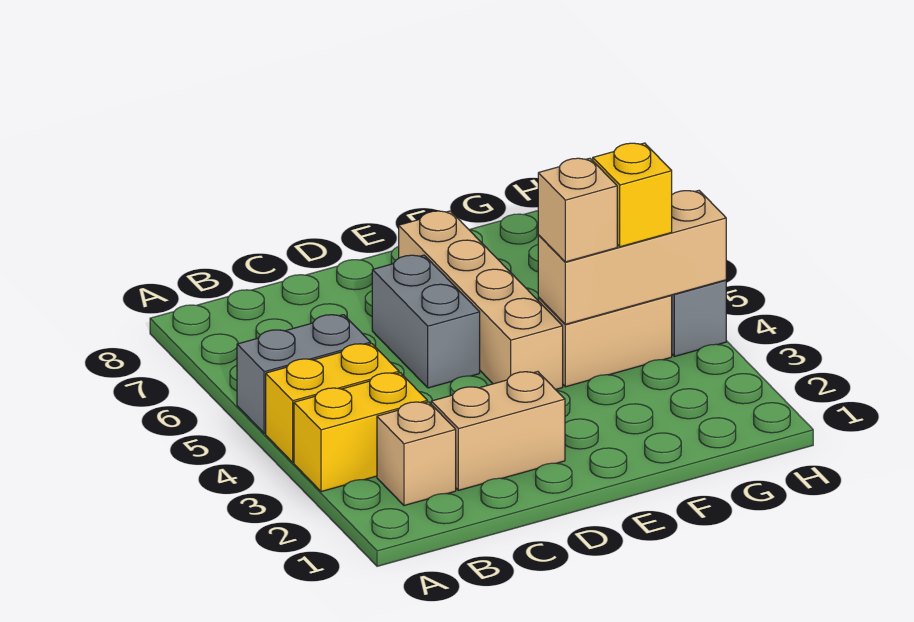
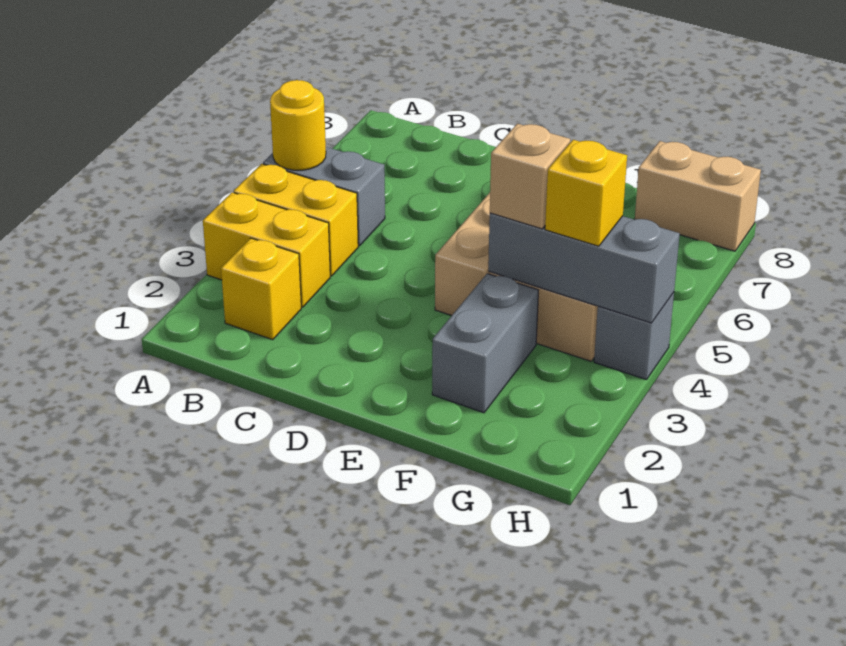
none -> yellow round brick A5 level 2
tan brick B2 level 1 -> yellow brick B2 level 1
tan brick C2:D2 level 1 -> tan brick G8:H8 level 1
grey brick D5:D6 level 1 -> grey brick F2:F3 level 1
tan brick F4:H4 level 2 -> grey brick F4:H4 level 2

